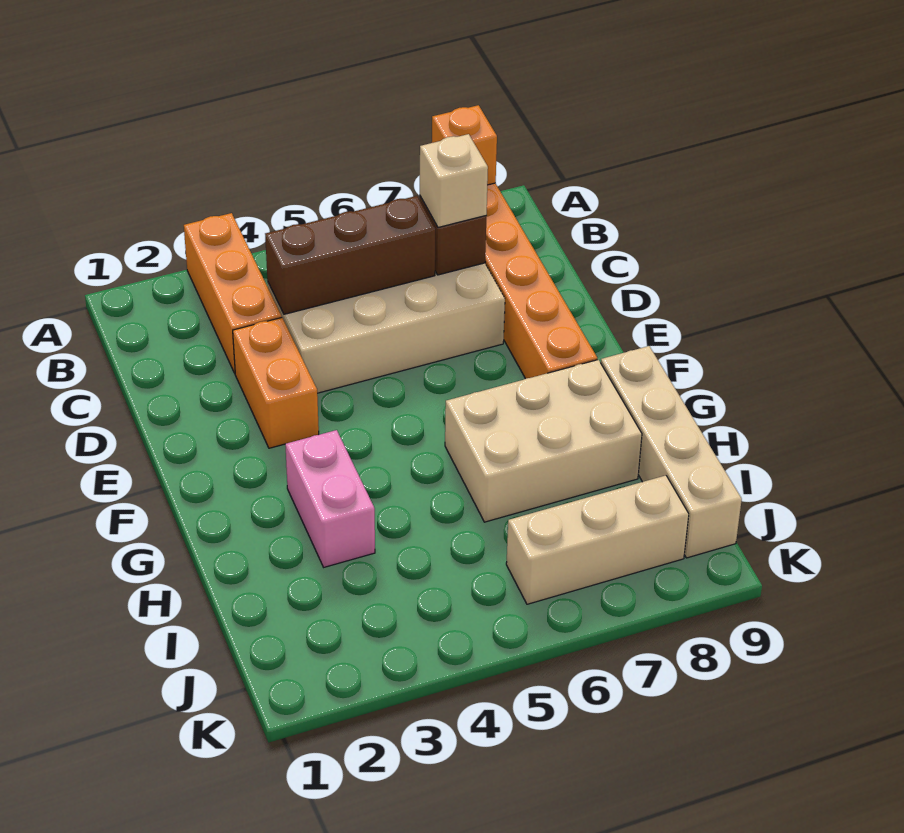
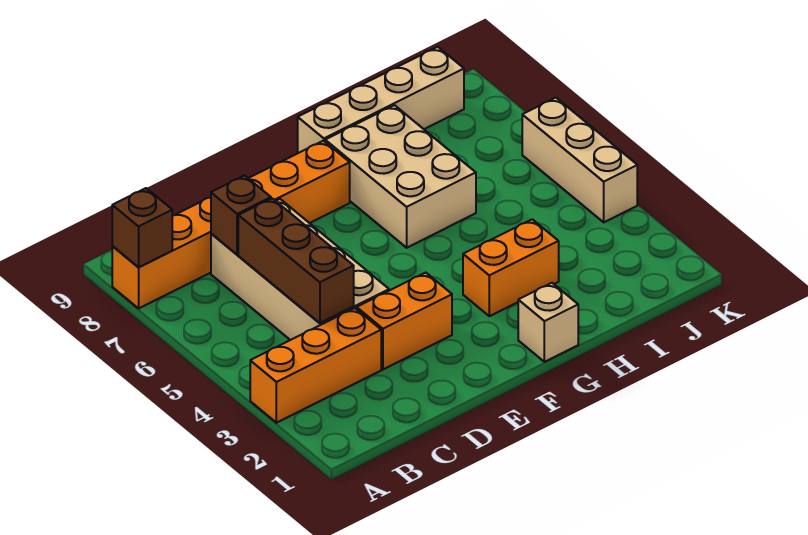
orange brick A8 level 2 -> brown brick A8 level 2
tan brick C7 level 3 -> tan brick G1 level 1
pink brick G3:H3 level 1 -> orange brick G3:H3 level 1
tan brick J6:J8 level 1 -> tan brick K4:K6 level 1

